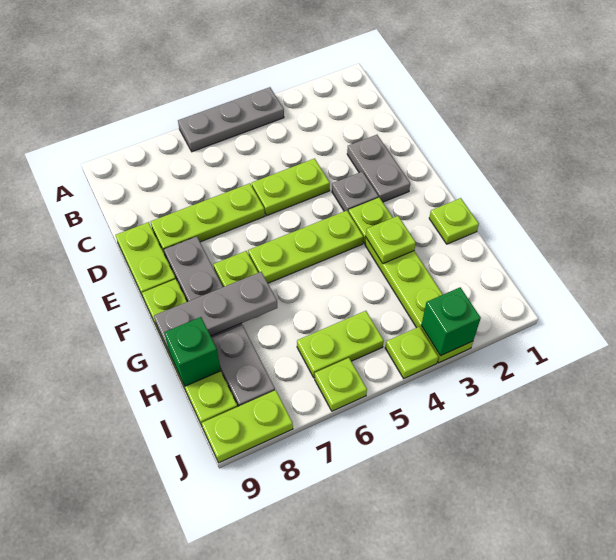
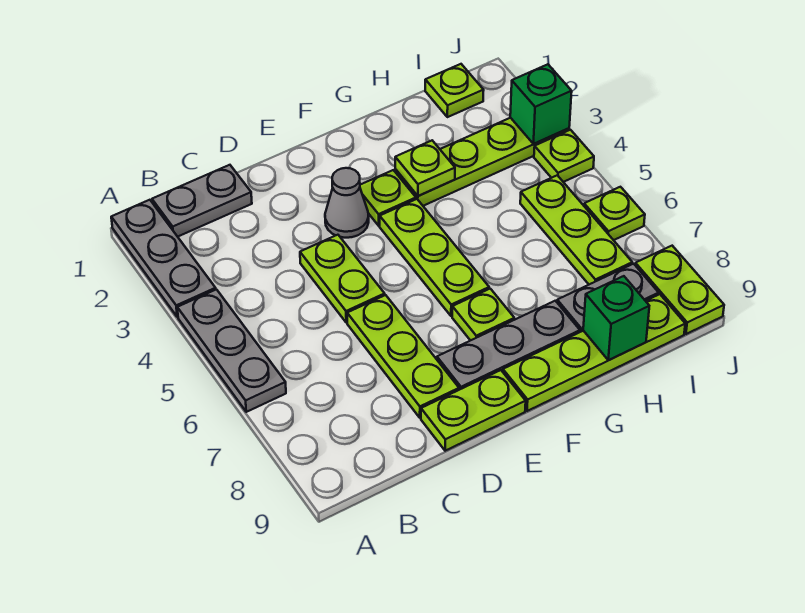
grey plate D2:E2 level 1 -> grey plate B1:C1 level 1
grey plate E3 level 1 -> grey cone E3 level 1
lime plate G1 level 1 -> lime plate I1 level 1
grey plate G7:G9 level 2 -> grey plate A1:A3 level 1
lime plate I5:I6 level 1 -> lime plate I5:I7 level 1

